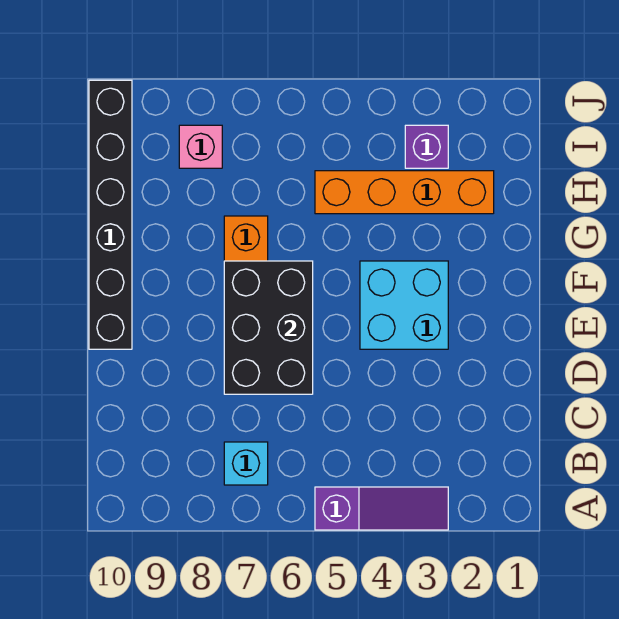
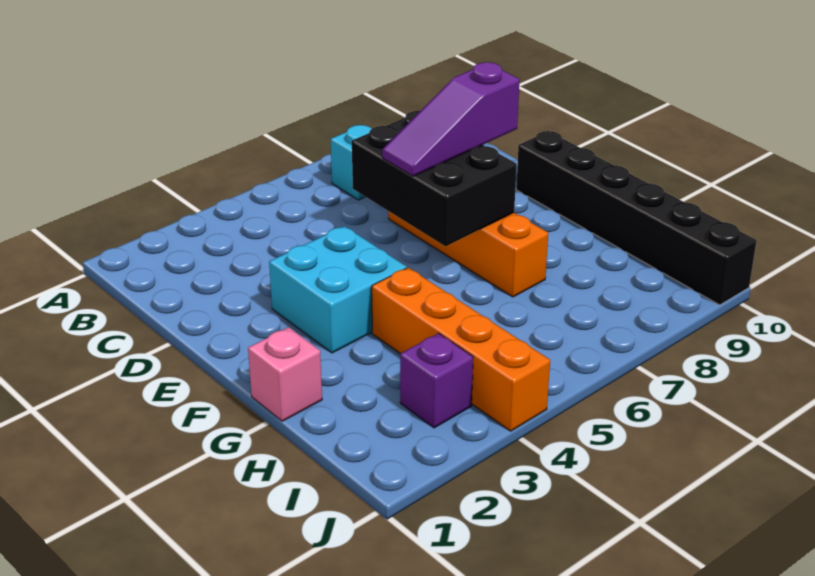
purple slope A3:A5 level 1 top 5 -> purple slope E6:E8 level 3 top 8
orange brick H2:H5 level 1 -> orange brick G4:J4 level 1
pink brick I8 level 1 -> pink brick G1 level 1

